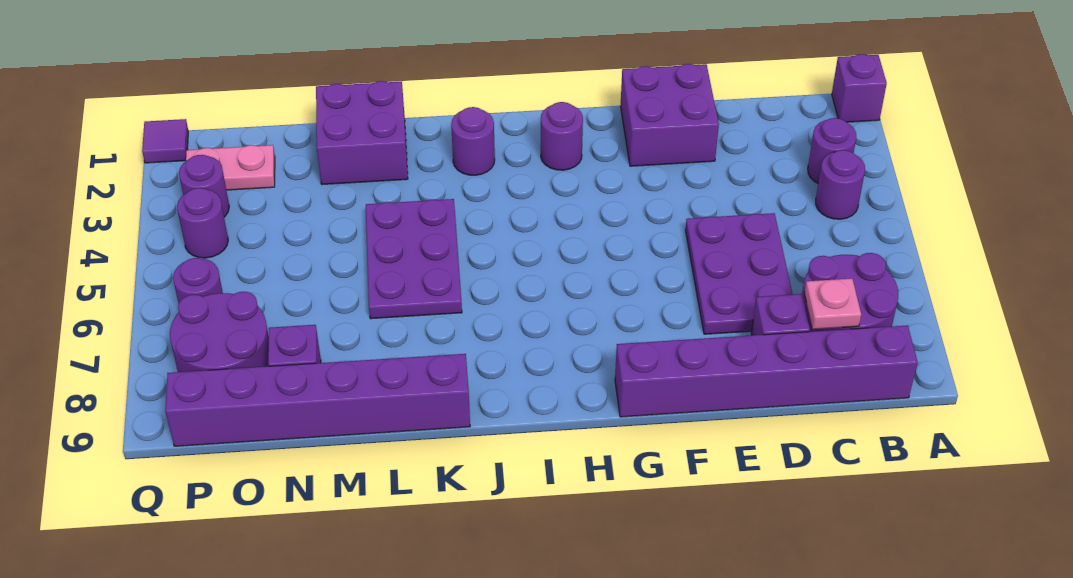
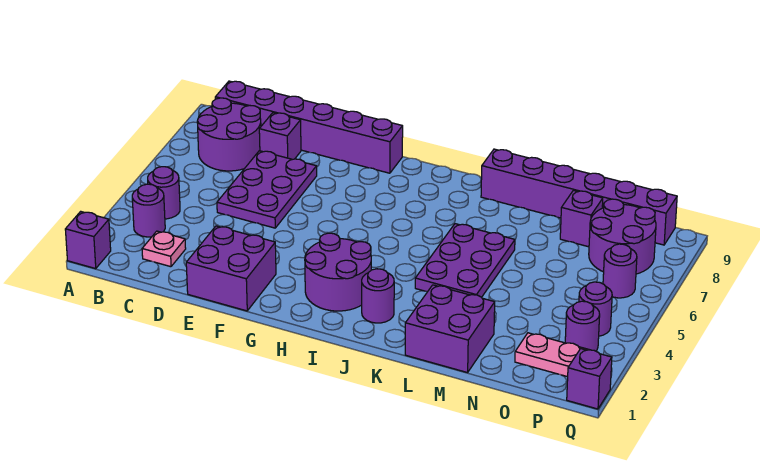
pink plate C8 level 2 -> pink plate C2 level 1
purple round brick H2 level 1 -> purple round brick H2:I3 level 1
purple tile Q1 level 1 -> purple brick Q1 level 1

